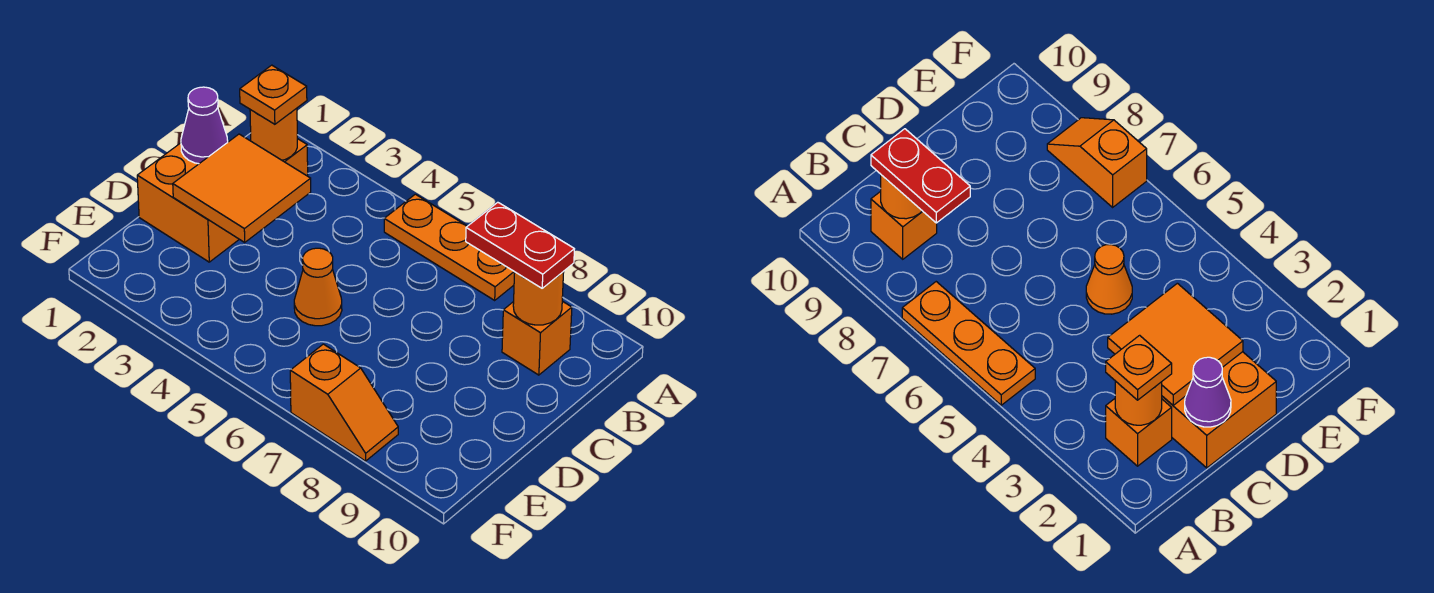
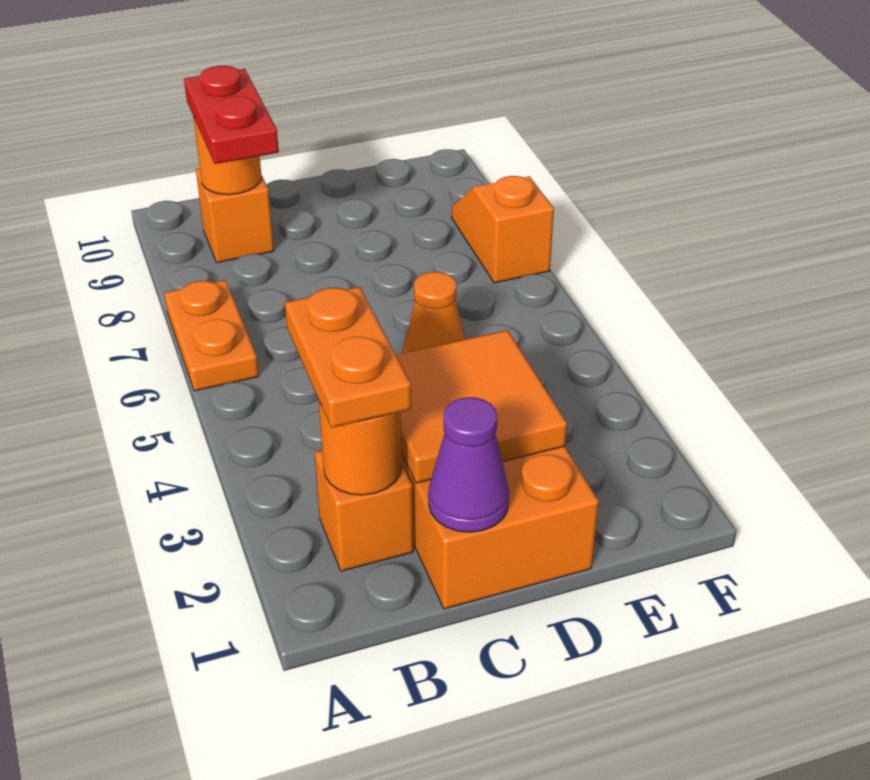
orange plate A5:A7 level 1 -> orange plate A6:A7 level 1
orange plate B2 level 3 -> orange plate B2:B3 level 3

